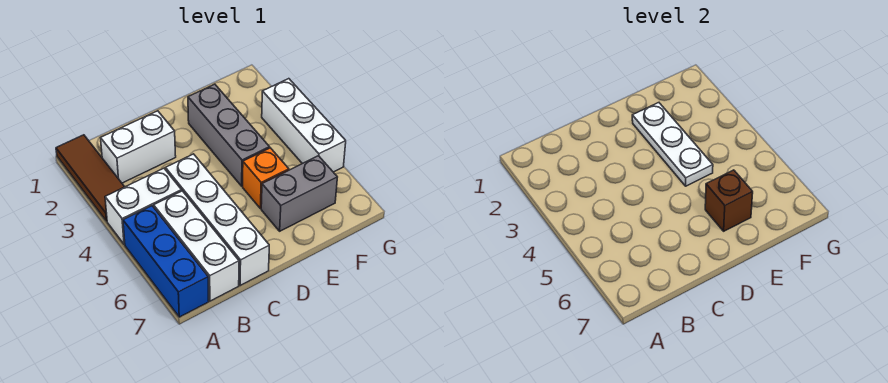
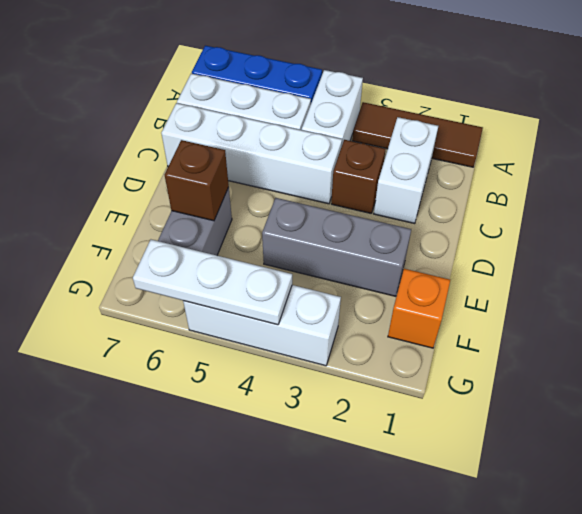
none -> brown brick C3 level 1
white plate E2:E4 level 2 -> white plate G4:G6 level 2
orange brick E5 level 1 -> orange brick F1 level 1

